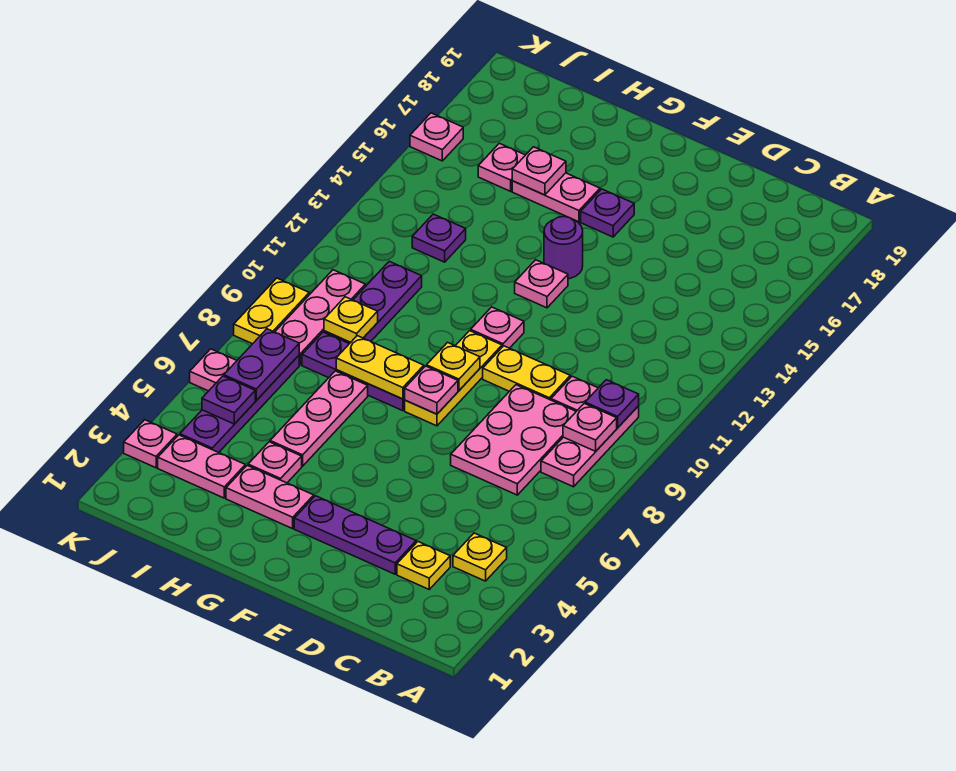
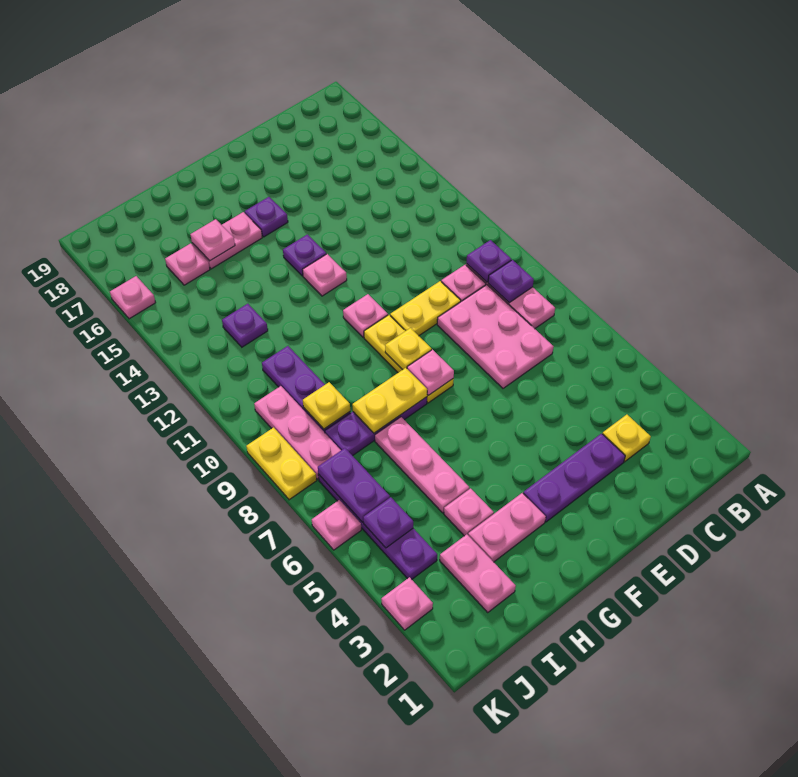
yellow plate B4 level 1 -> none
pink plate B9 level 2 -> purple plate B9 level 2
purple round brick F14 level 1 -> purple plate F14 level 1
pink plate I3:J3 level 1 -> pink plate I2:I3 level 1

